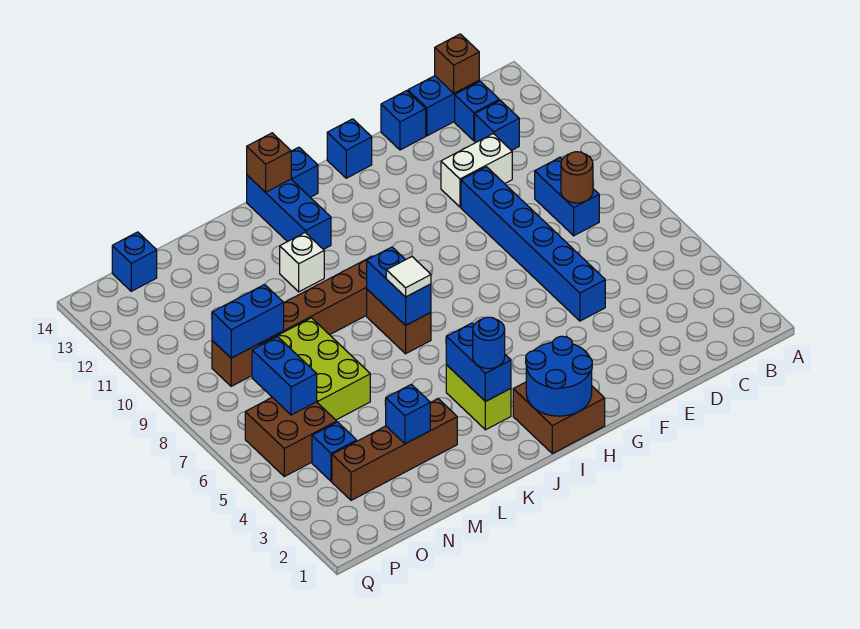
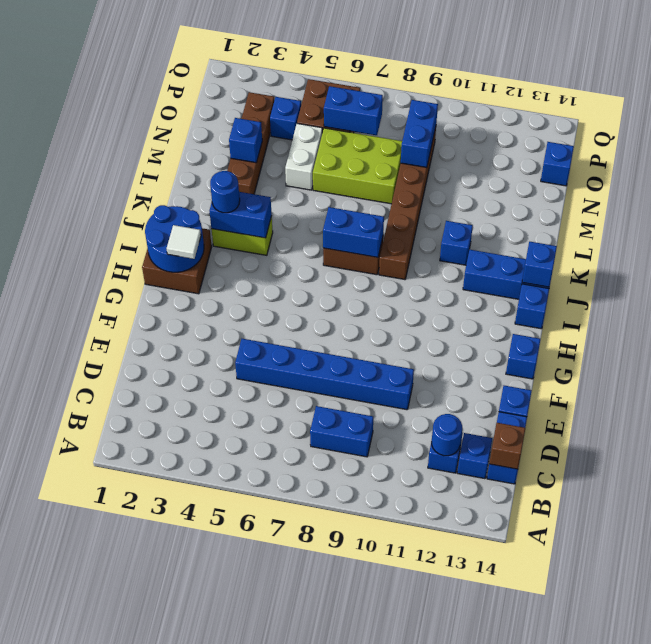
brown round brick C8 level 2 -> none
none -> blue round brick C12 level 2
white brick D11:E11 level 1 -> white brick M5:N5 level 1
white tile J7 level 3 -> white tile H2 level 3
brown brick J14 level 2 -> blue brick J14 level 2
white brick K11 level 1 -> blue brick K11 level 1

